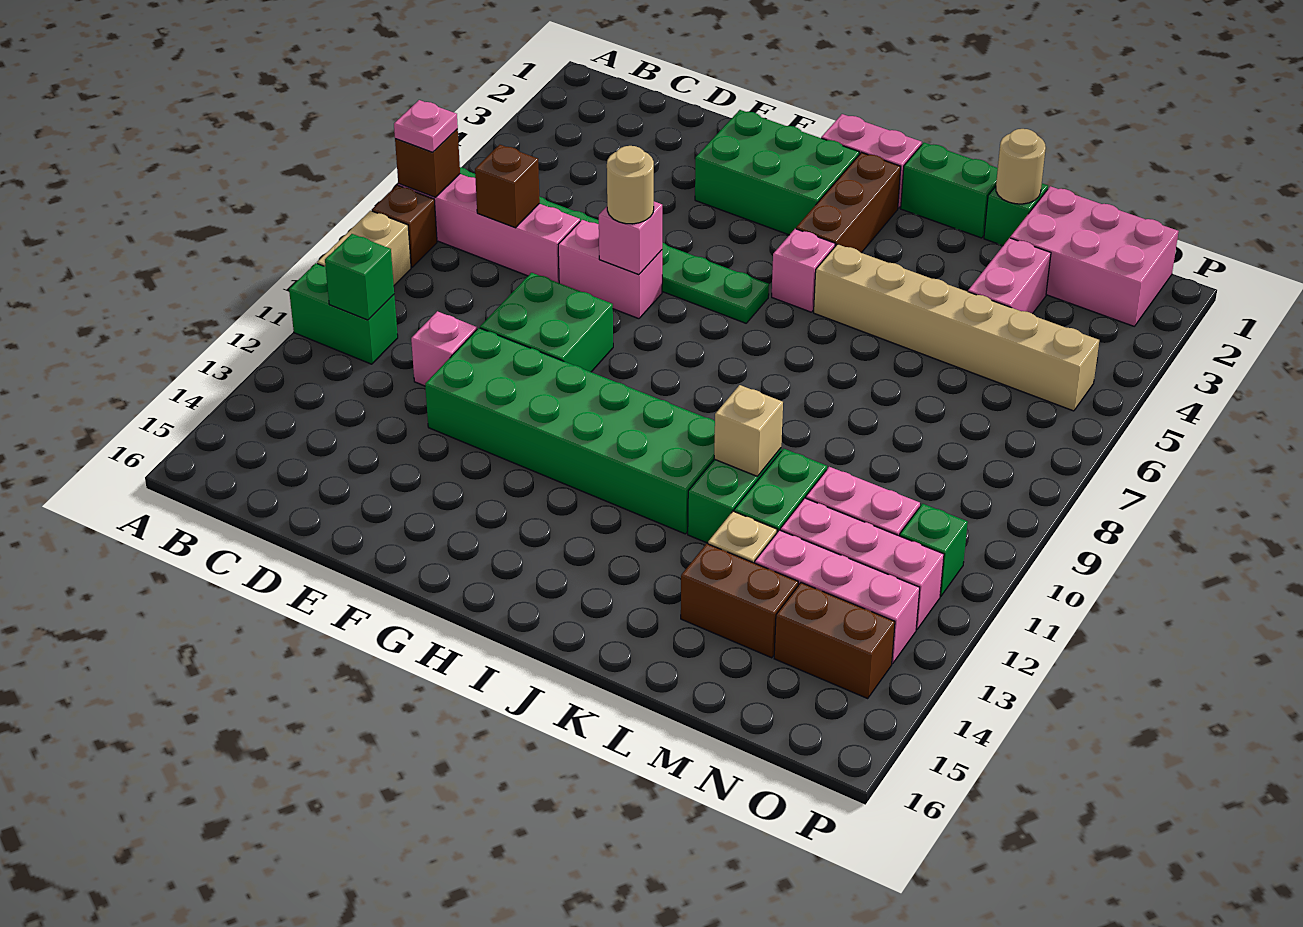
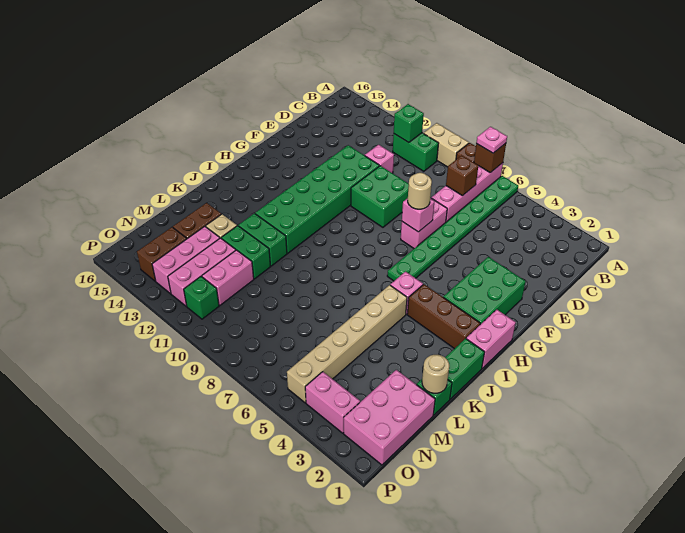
green brick A11:B11 level 1 -> green brick B10:B11 level 1
tan brick K11 level 2 -> none
pink brick M3:M4 level 1 -> pink brick O3:O4 level 1

